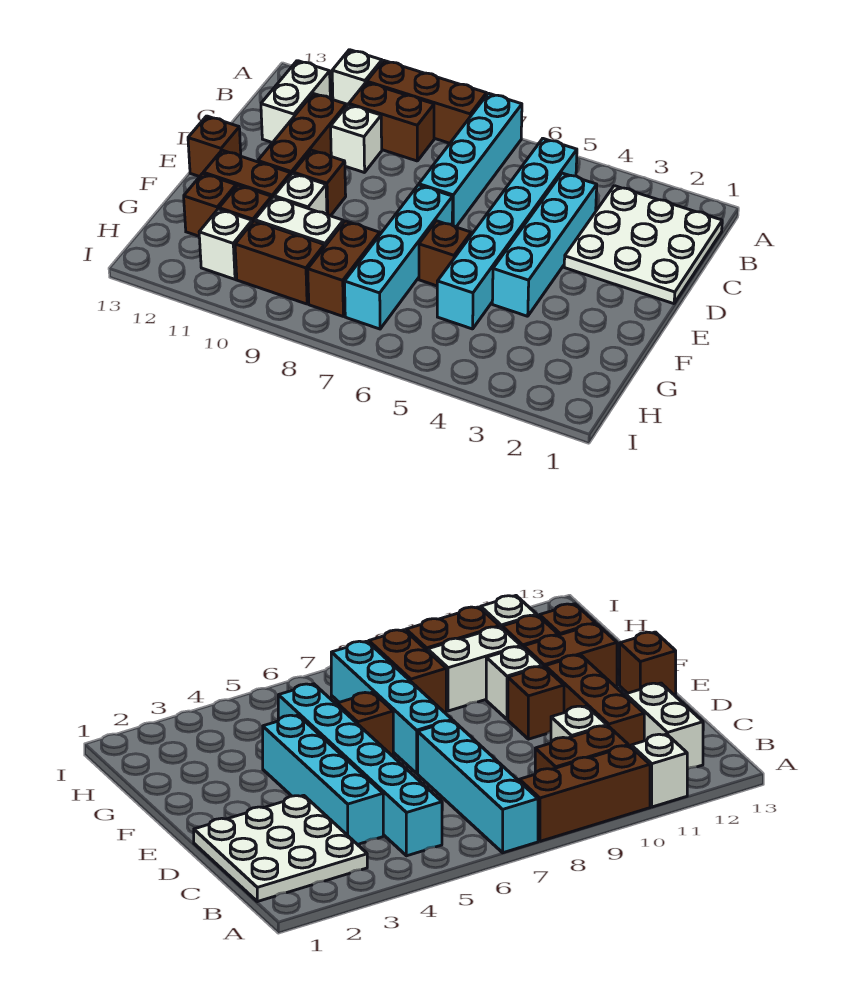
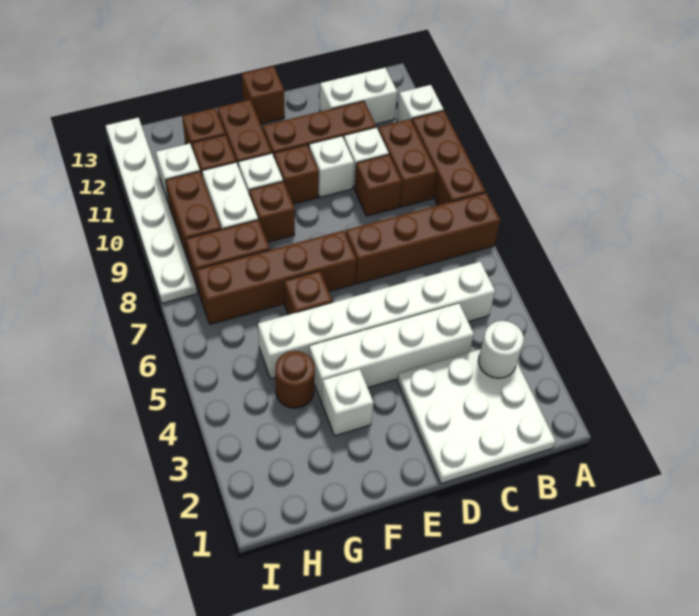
cyan brick A7:D7 level 1 -> brown brick A7:D7 level 1
none -> white round brick B3 level 2
cyan brick B5:G5 level 1 -> white brick B5:G5 level 1
cyan brick C4:F4 level 1 -> white brick C4:F4 level 1
none -> brown brick C9 level 1
none -> white brick D10 level 1
cyan brick E7:H7 level 1 -> brown brick E7:H7 level 1
none -> white brick F3 level 1
none -> brown brick F9 level 1
none -> brown round brick G4 level 1
none -> white plate I8:I13 level 1

